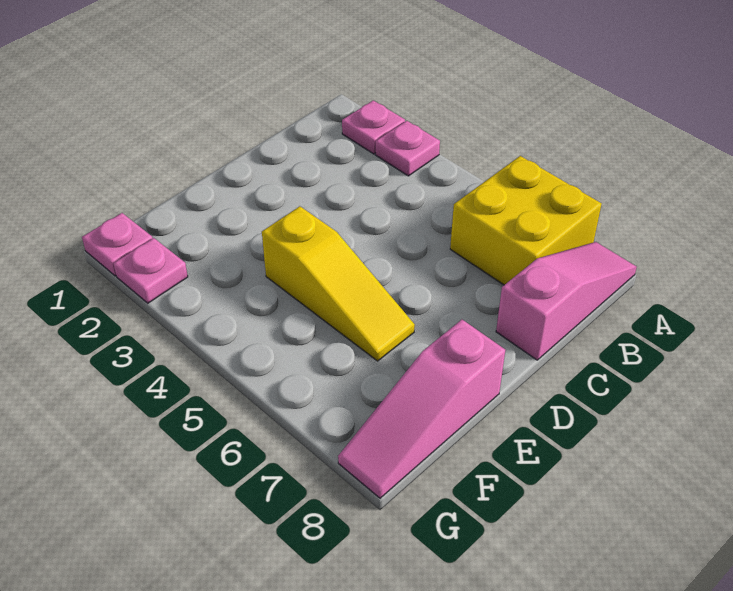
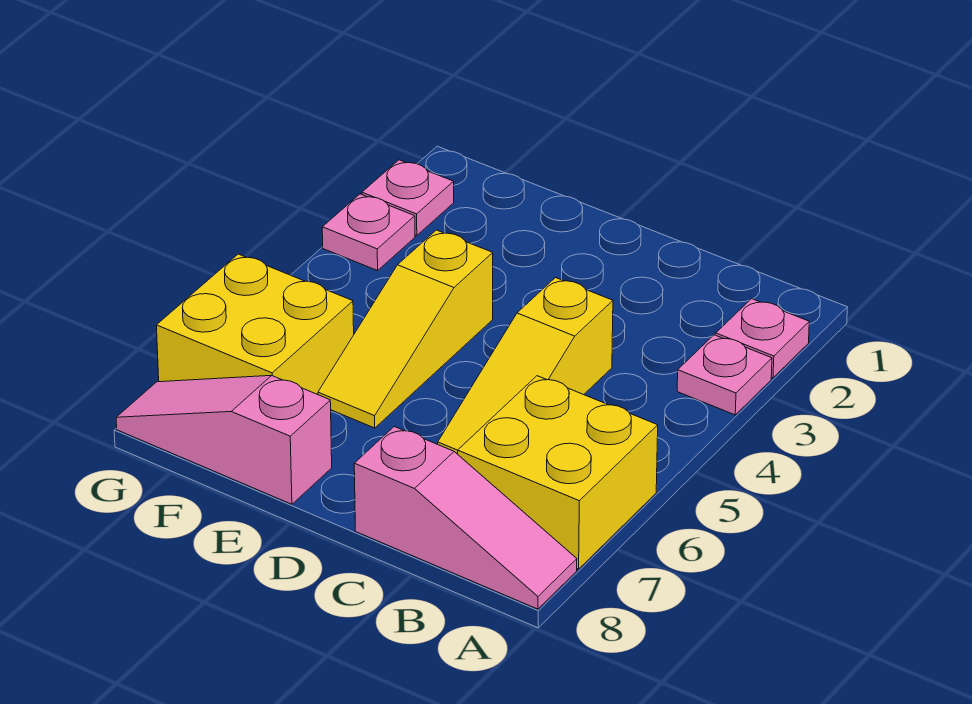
none -> yellow slope C4:C6 level 1 top 4
none -> yellow brick F6:G7 level 1
pink plate G1 level 1 -> pink plate G3 level 1

